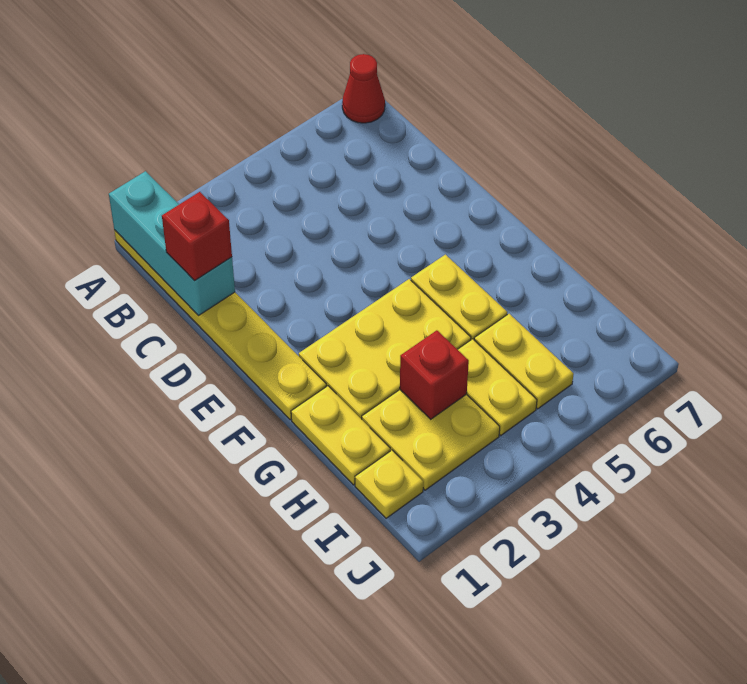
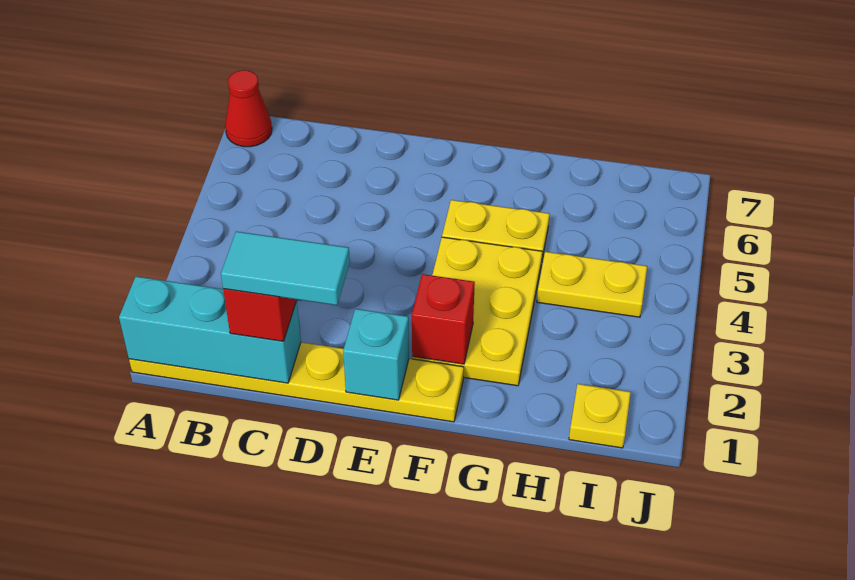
none -> cyan tile C1:D1 level 4
none -> cyan brick E1 level 2
yellow plate G1:H1 level 1 -> none
yellow plate H2:I3 level 1 -> none
red brick H3 level 2 -> red brick F2 level 2
yellow plate H5:I5 level 1 -> none

